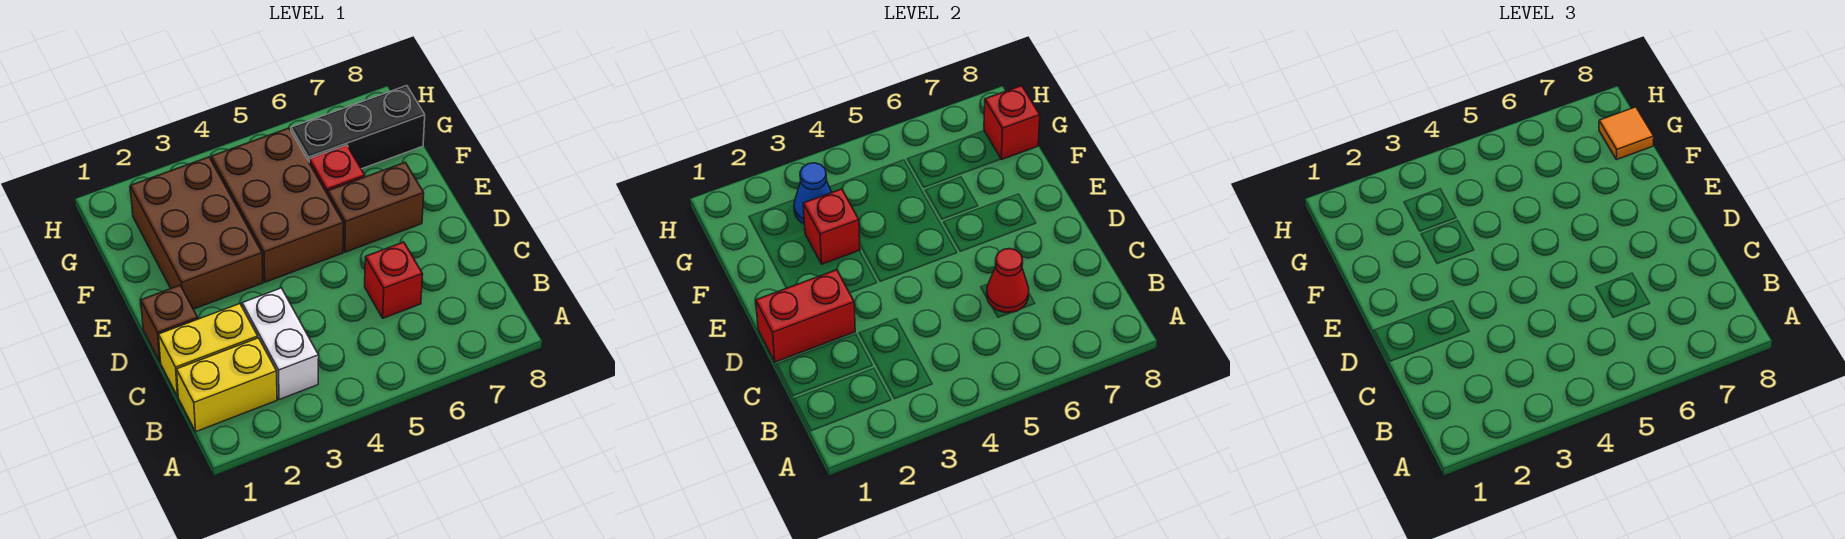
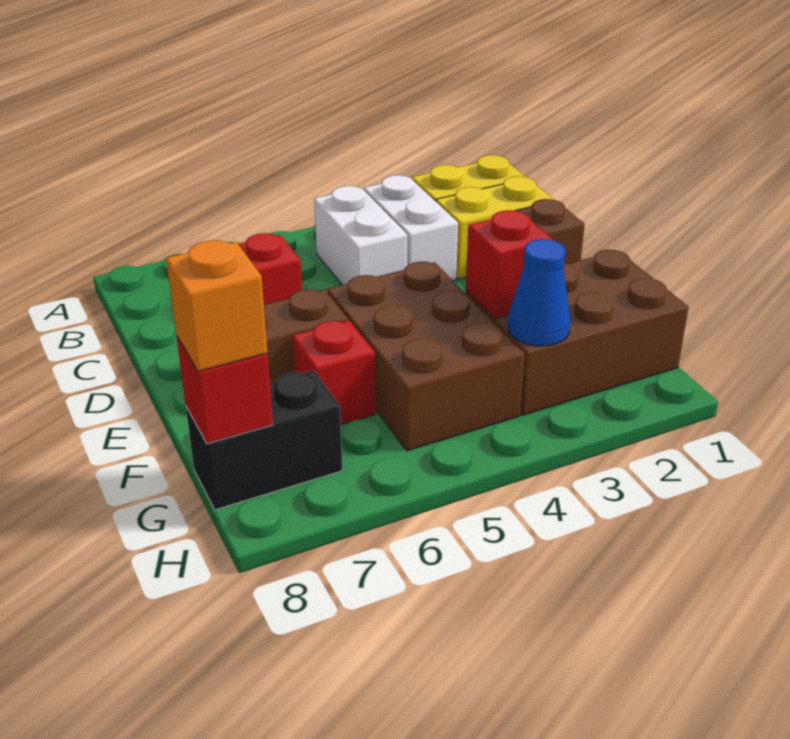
none -> white brick B4:C4 level 1
red cone C6 level 2 -> none
red brick D1:D2 level 2 -> none
brown brick E2:G3 level 1 -> brown brick F1:G3 level 1
black brick G6:G8 level 1 -> black brick G7:G8 level 1
orange tile G8 level 3 -> orange brick G8 level 3

